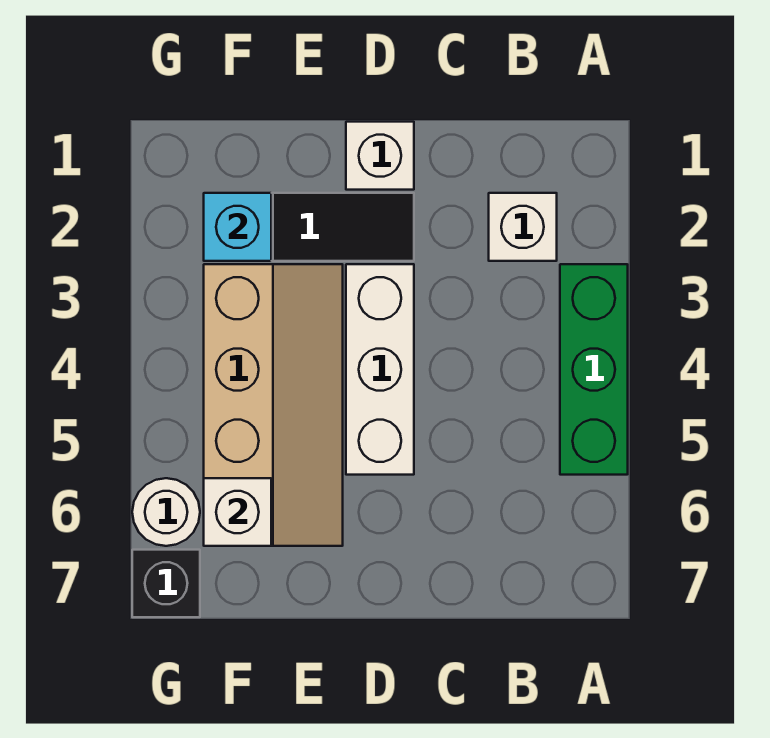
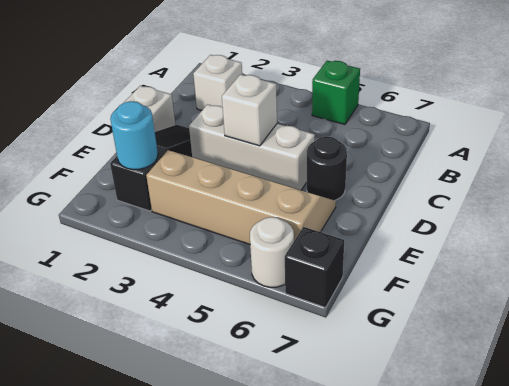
green brick A3:A5 level 1 -> green brick A5 level 1
none -> black round brick D6 level 1
cyan brick F2 level 2 -> cyan round brick F2 level 2
white brick F6 level 2 -> white brick D4 level 2

